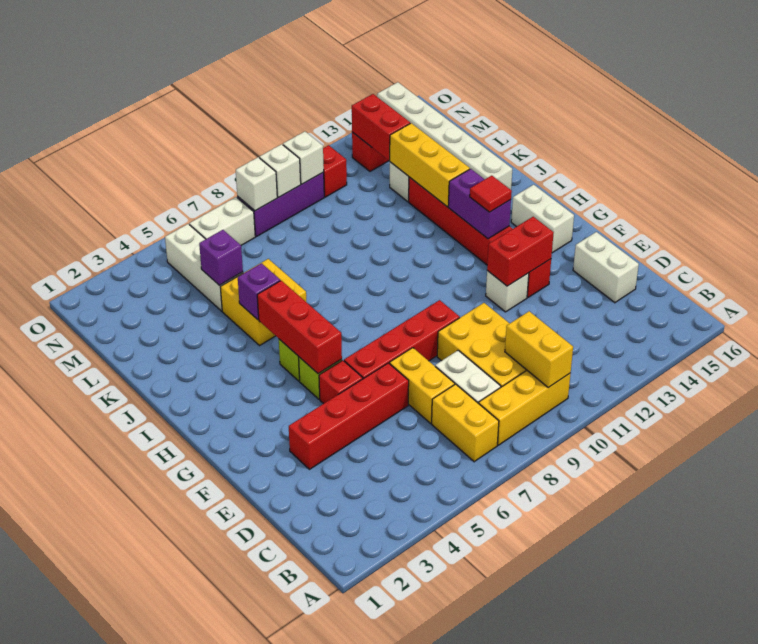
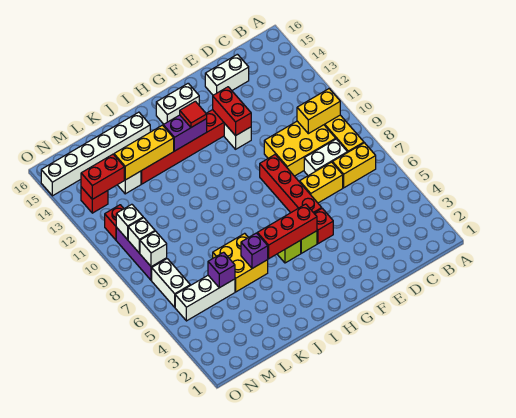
red brick E3:E6 level 1 -> none

